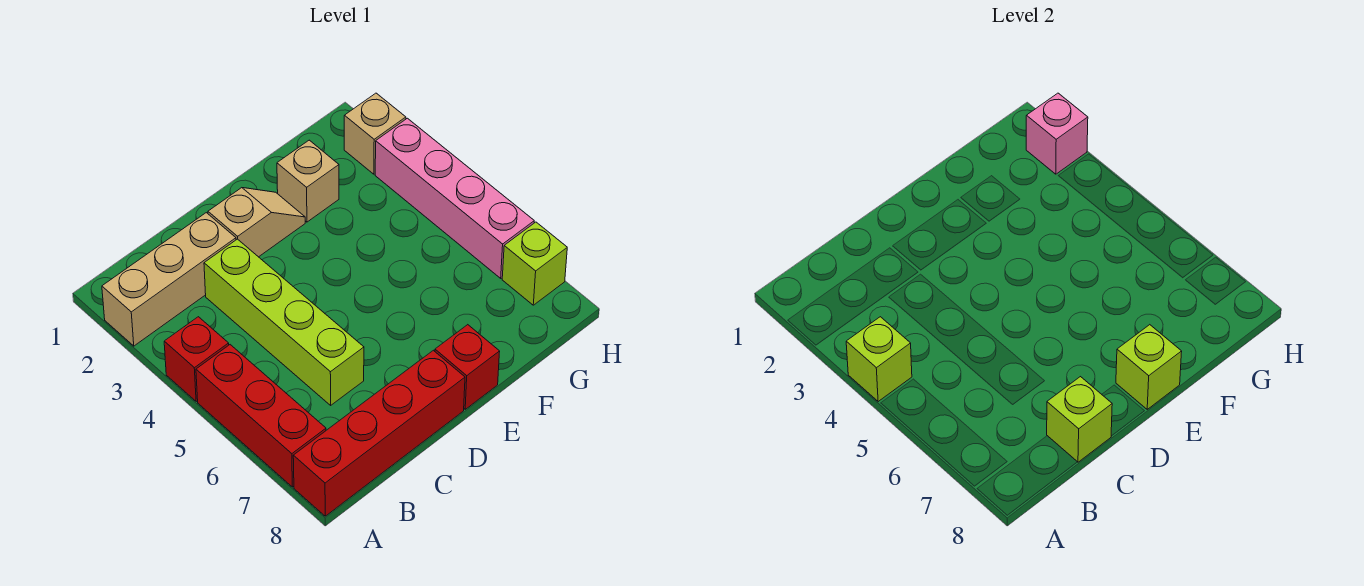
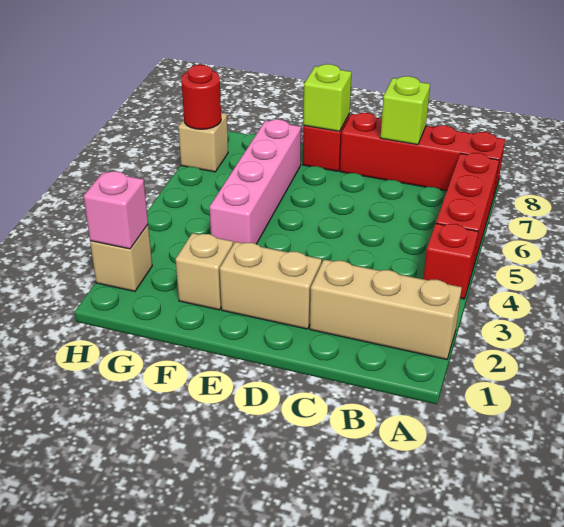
lime brick A4 level 2 -> none
lime brick C3:C6 level 1 -> none
tan slope D2:E2 level 1 top D -> tan brick D2:E2 level 1
pink brick H3:H6 level 1 -> pink brick F4:F7 level 1
lime brick H7 level 1 -> tan brick H7 level 1
none -> red round brick H7 level 2

